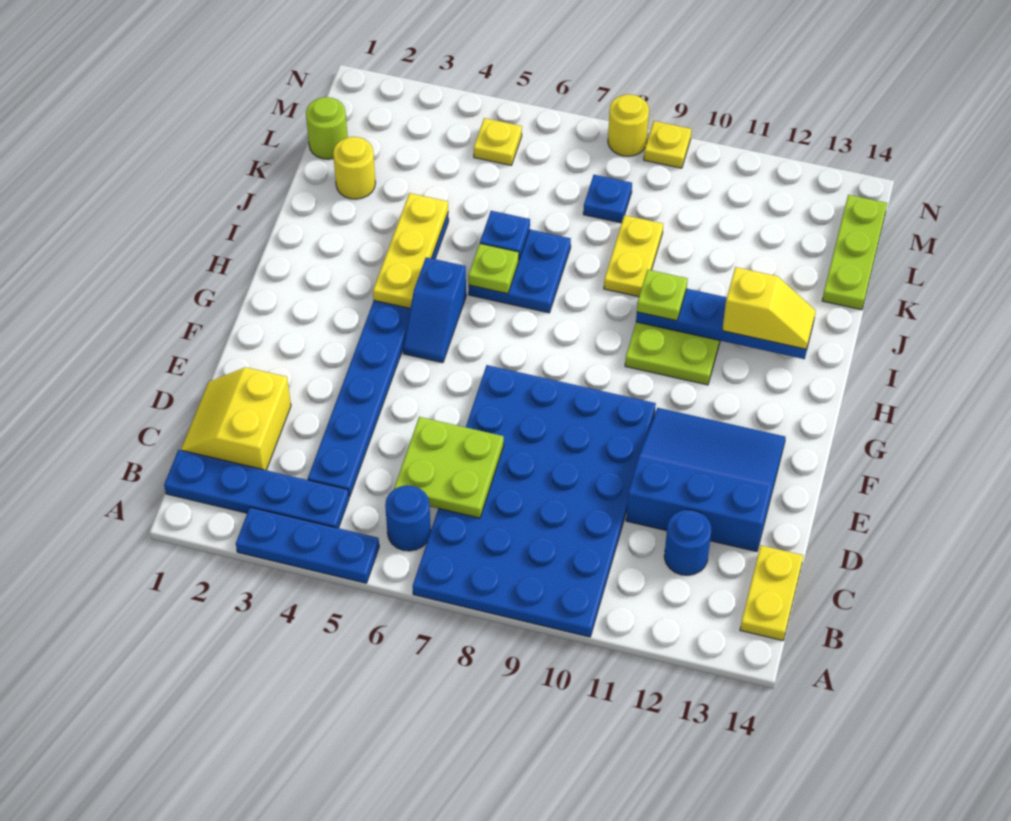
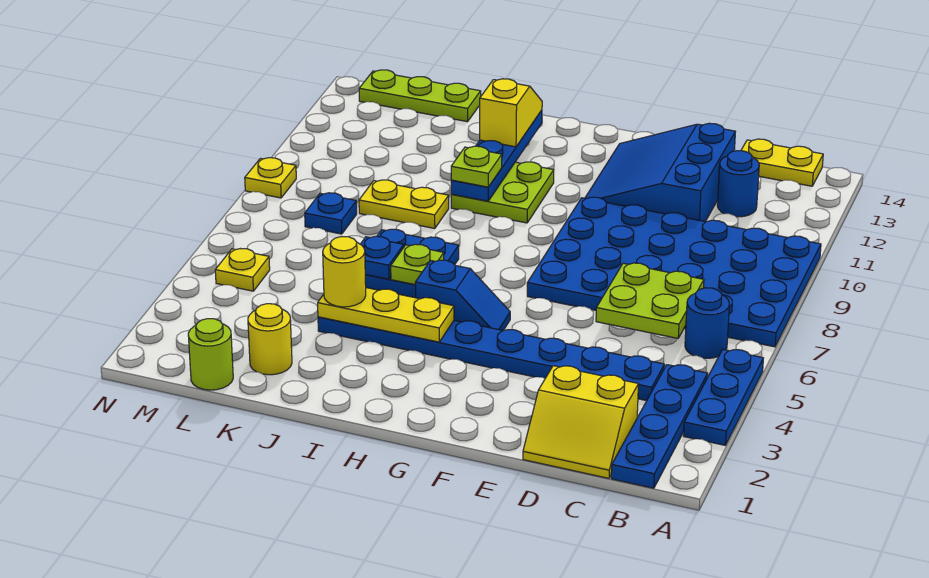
yellow round brick N8 level 1 -> yellow round brick J4 level 3

